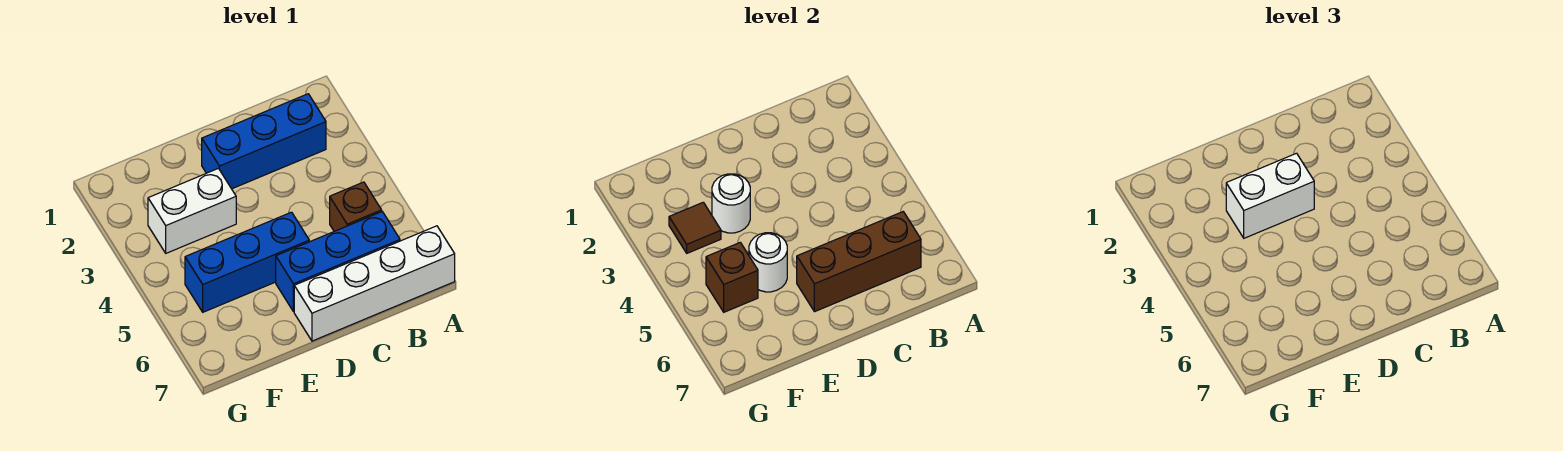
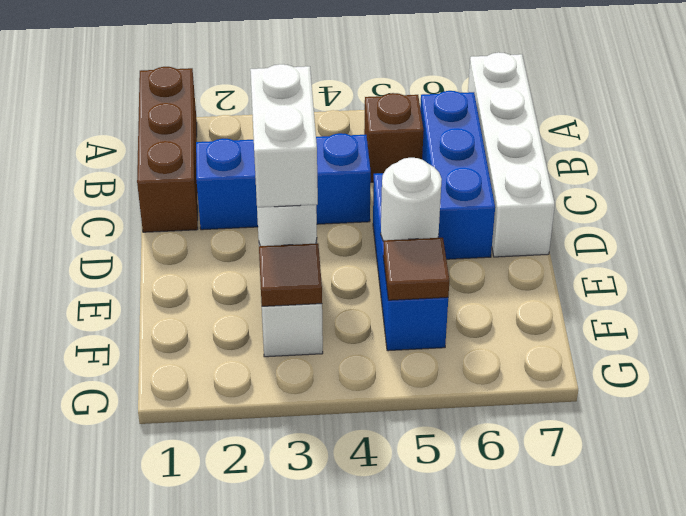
blue brick B2:D2 level 1 -> blue brick C2:C4 level 1
brown brick B6:D6 level 2 -> brown brick A1:C1 level 1
brown brick F5 level 2 -> brown tile F5 level 2

